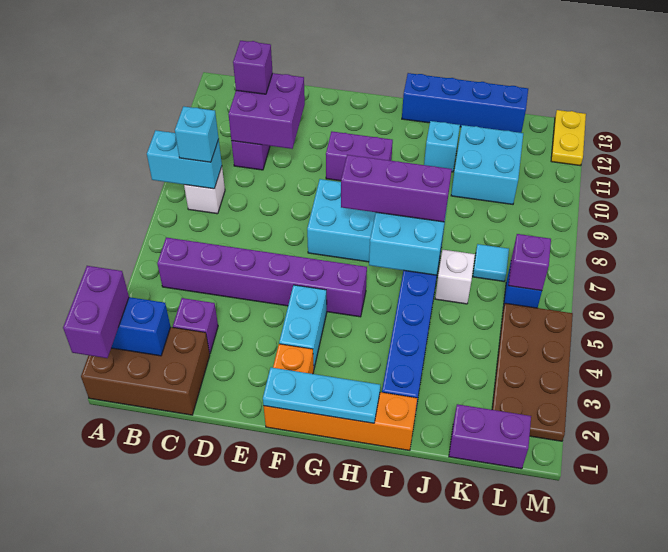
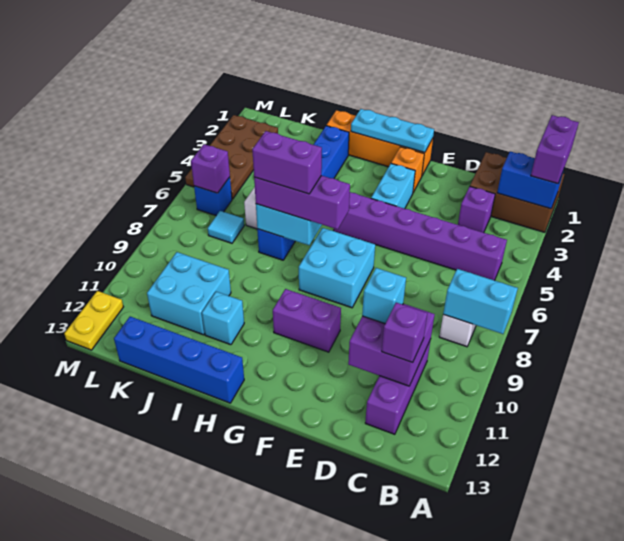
cyan brick B8 level 3 -> cyan brick D10 level 3
purple brick K1:L1 level 1 -> purple brick H7:I7 level 4

